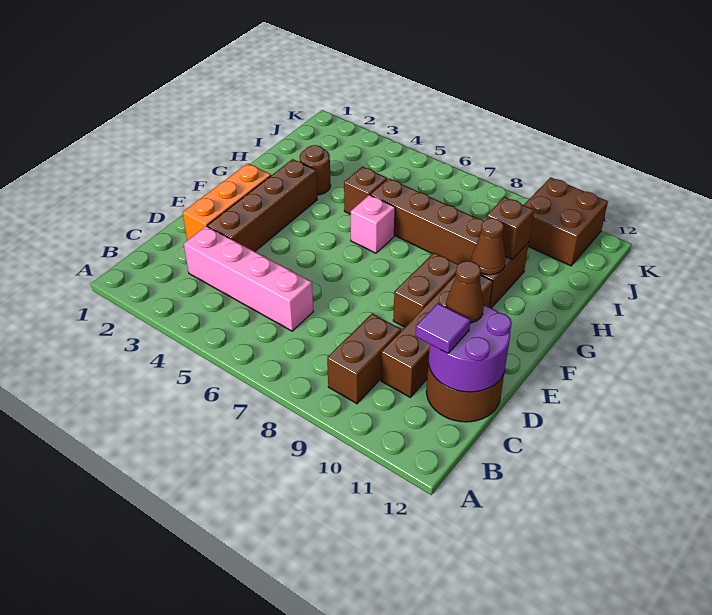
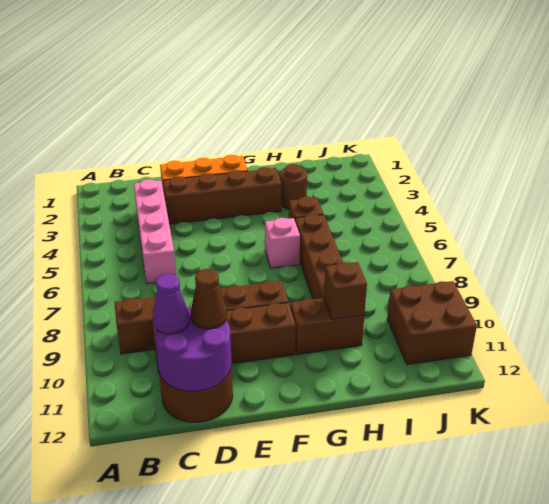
purple tile C11 level 3 -> purple cone C11 level 3
brown cone G10 level 2 -> none

